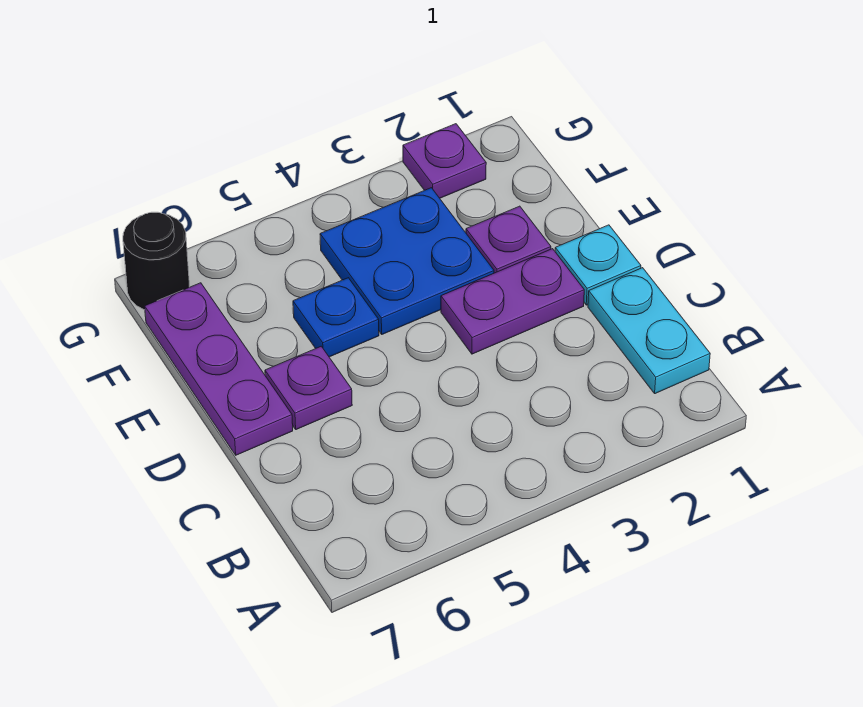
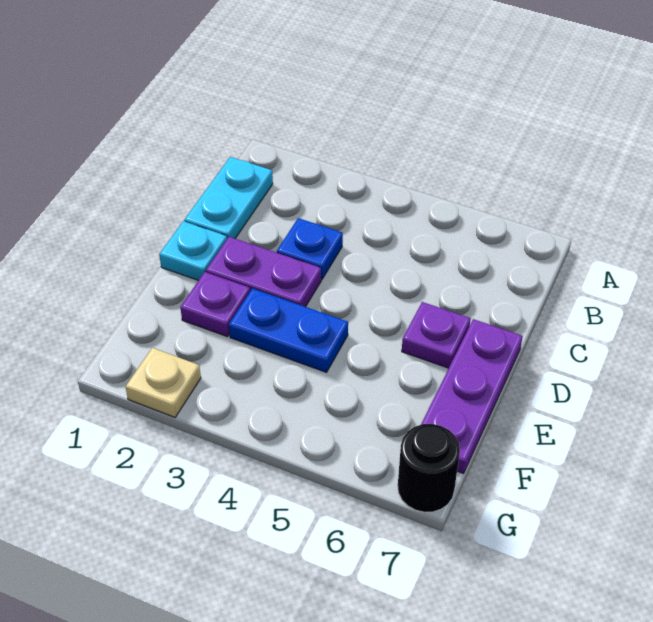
blue plate E3:F4 level 1 -> blue plate E3:E4 level 1
blue plate E5 level 1 -> blue plate C3 level 1
purple plate G2 level 1 -> tan plate G2 level 1

